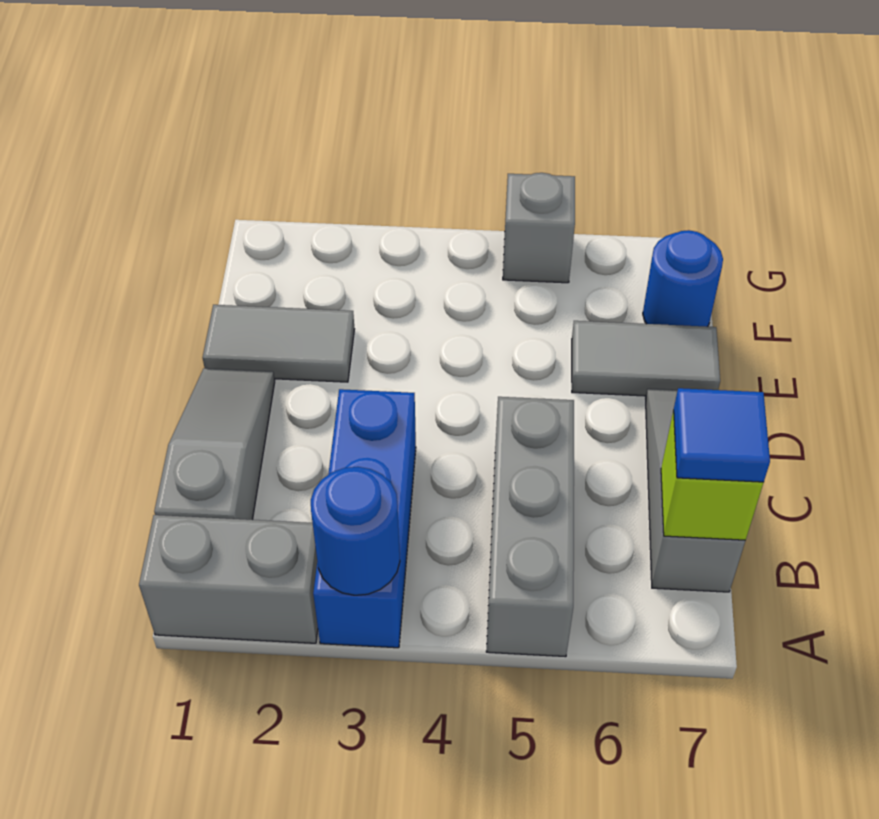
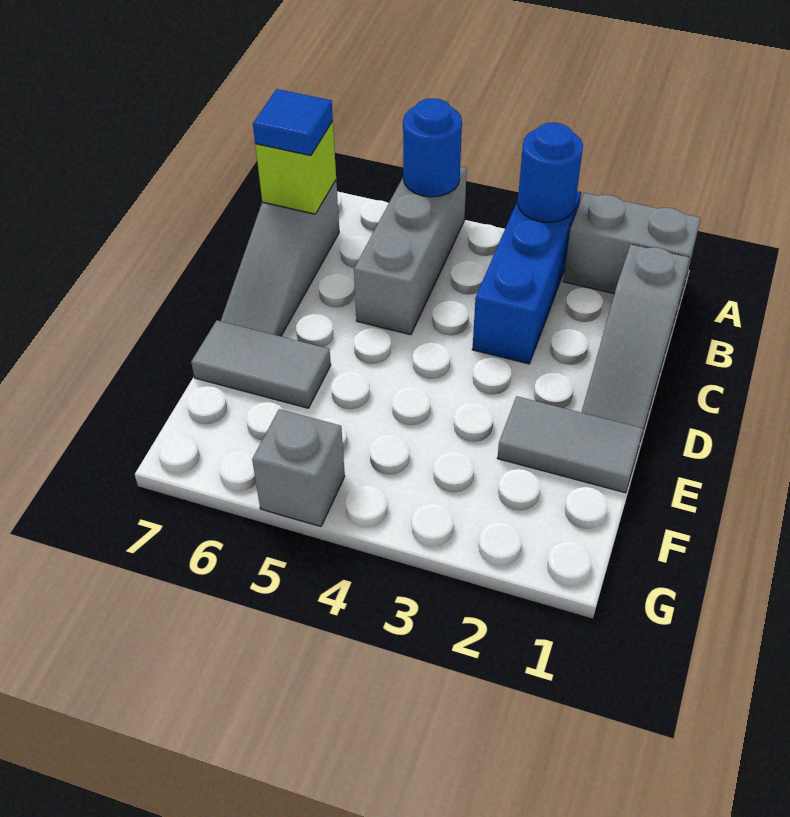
blue round brick F7 level 1 -> blue round brick A5 level 2

